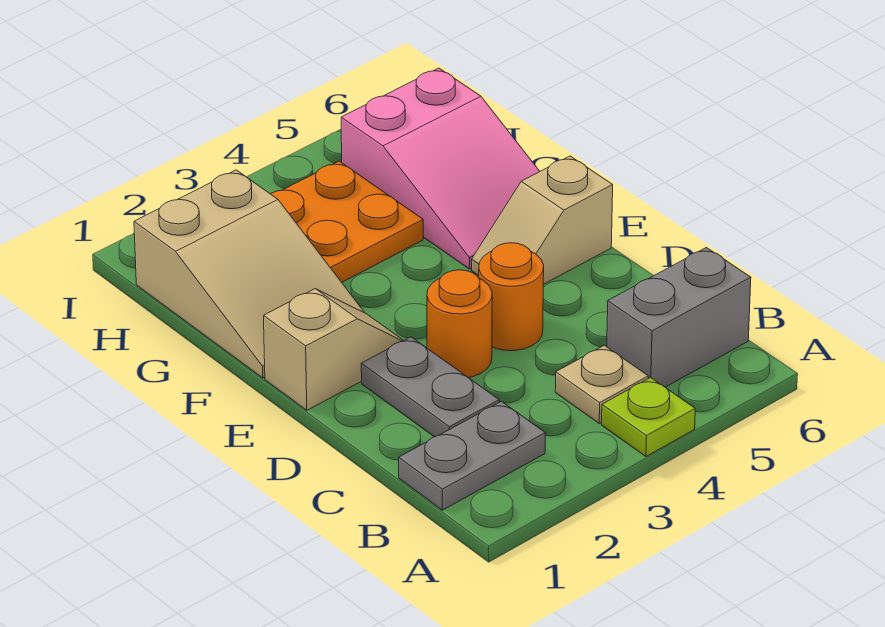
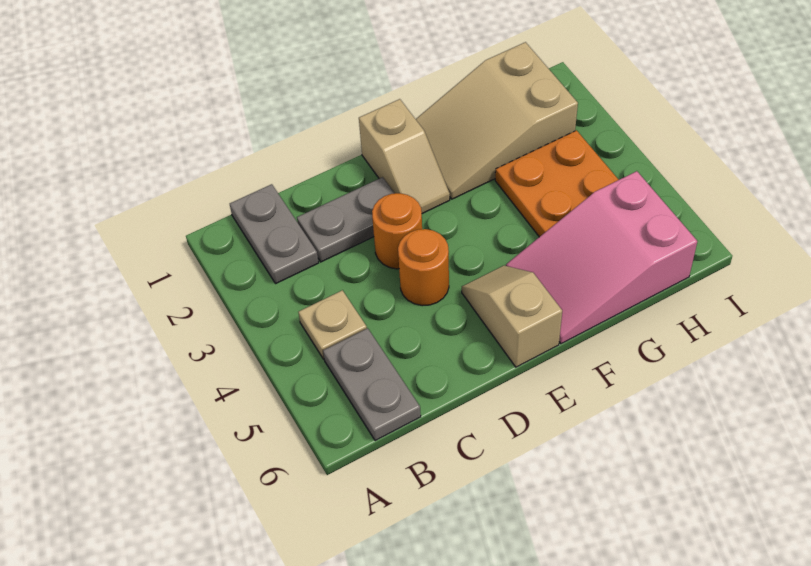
lime plate A4 level 1 -> none
grey brick B5:B6 level 1 -> grey plate B5:B6 level 1

